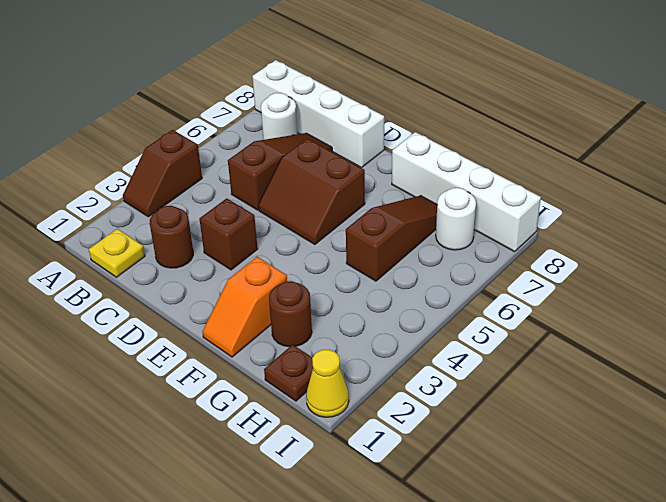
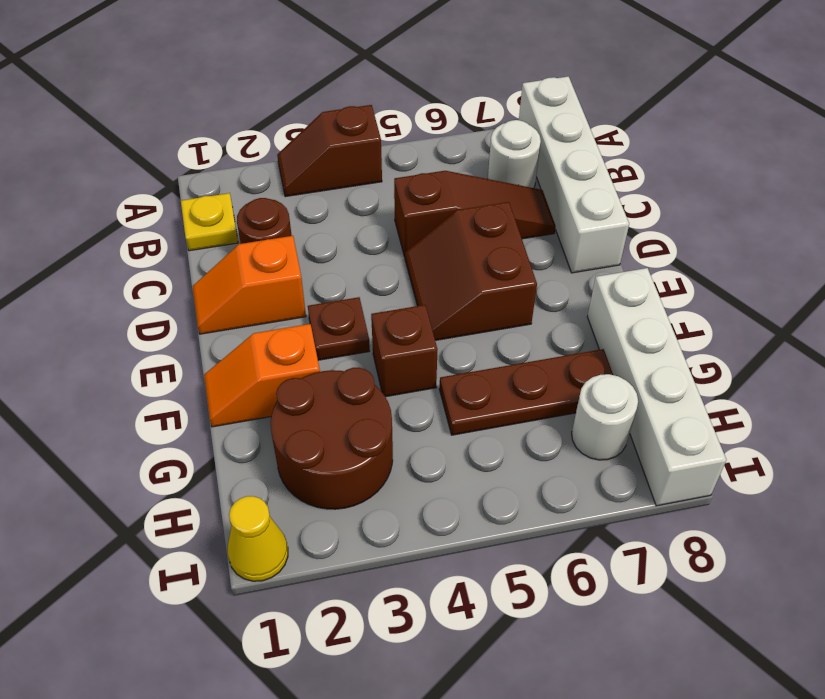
none -> orange slope D1:D2 level 1 top 2
brown brick D3 level 1 -> brown brick F4 level 1
brown round brick G2 level 1 -> brown round brick G2:H3 level 1
brown slope G5:G7 level 1 top 5 -> brown plate G5:G7 level 1
brown plate H1 level 1 -> brown plate E3 level 1

